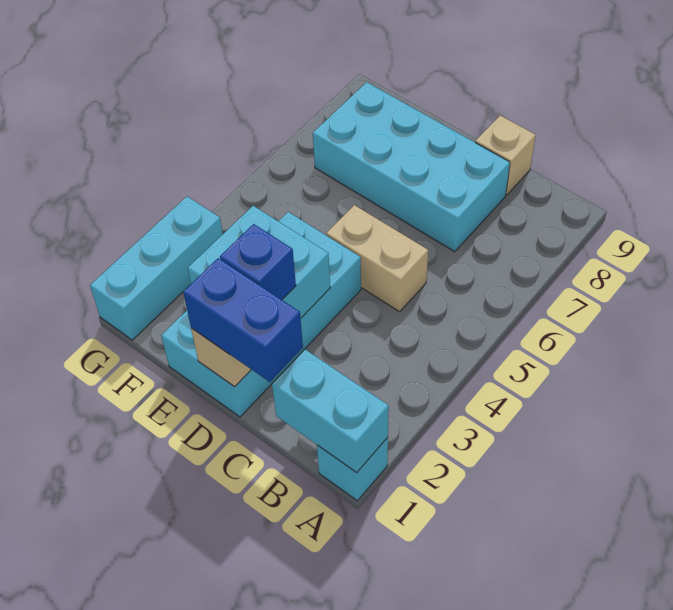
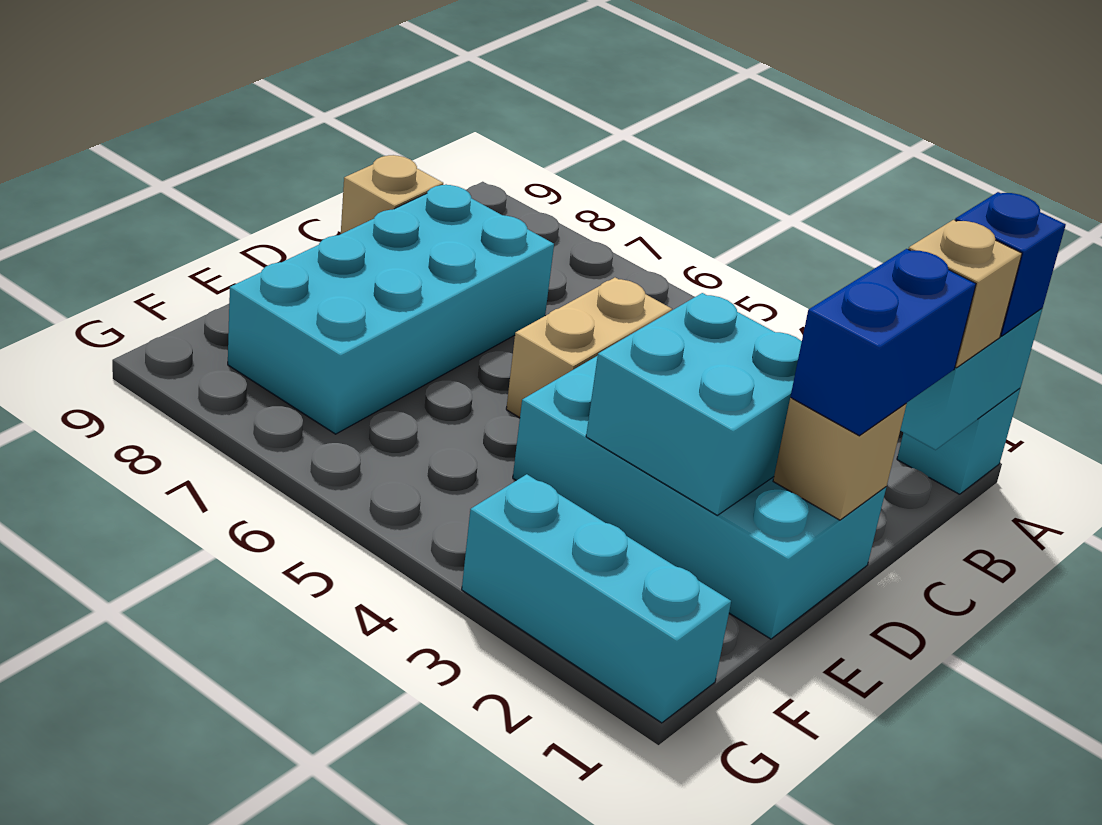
none -> tan brick B1 level 3
blue brick D2 level 3 -> blue brick A1 level 3

